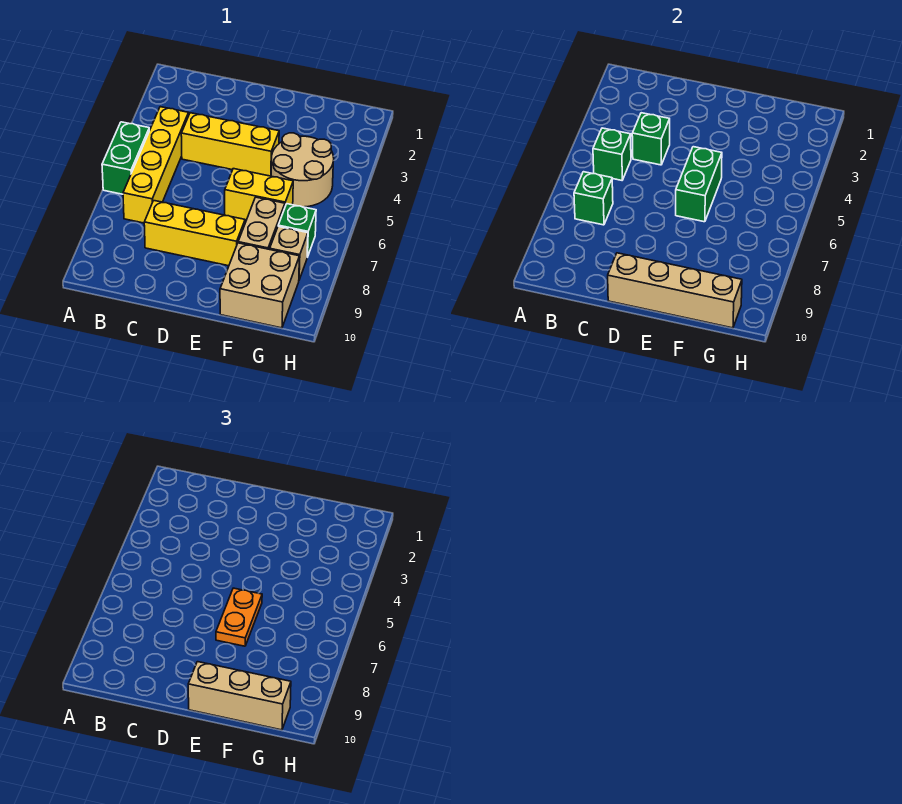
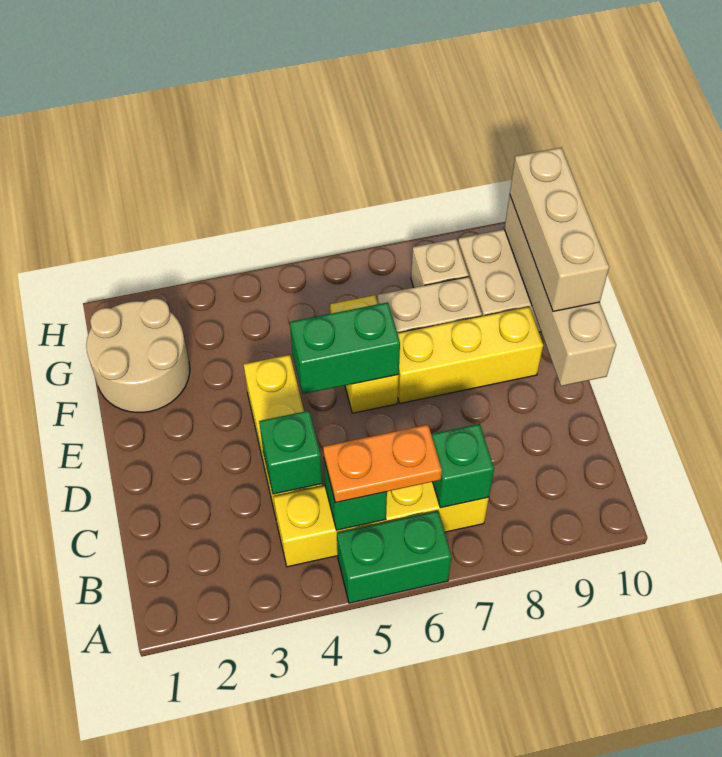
yellow brick C8:E8 level 1 -> yellow brick E7:E9 level 1
orange plate E6:E7 level 3 -> orange plate B5:B6 level 3
tan round brick F4:G5 level 1 -> tan round brick F1:G2 level 1
green brick G7 level 1 -> none

